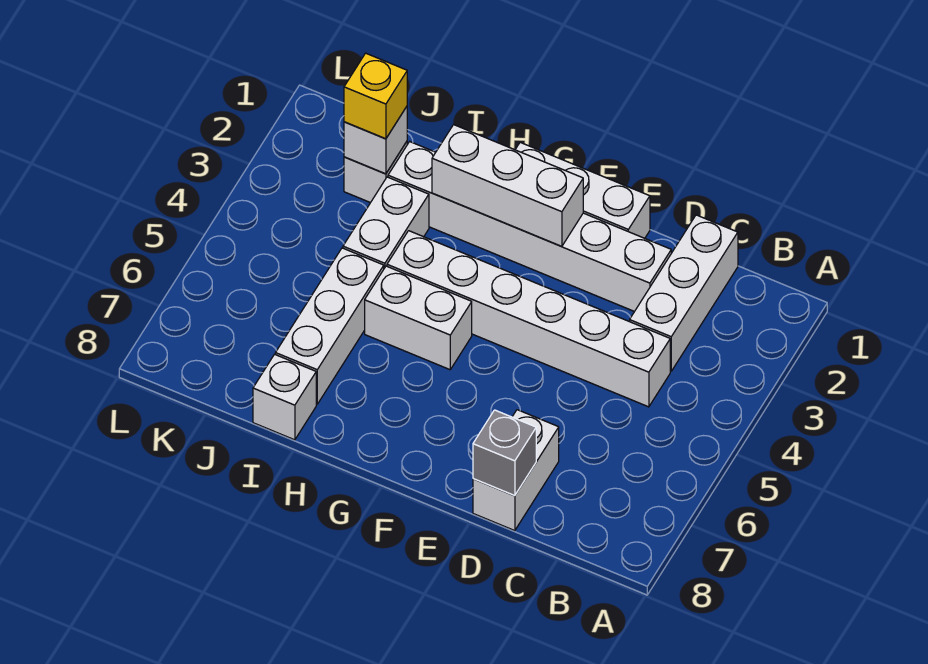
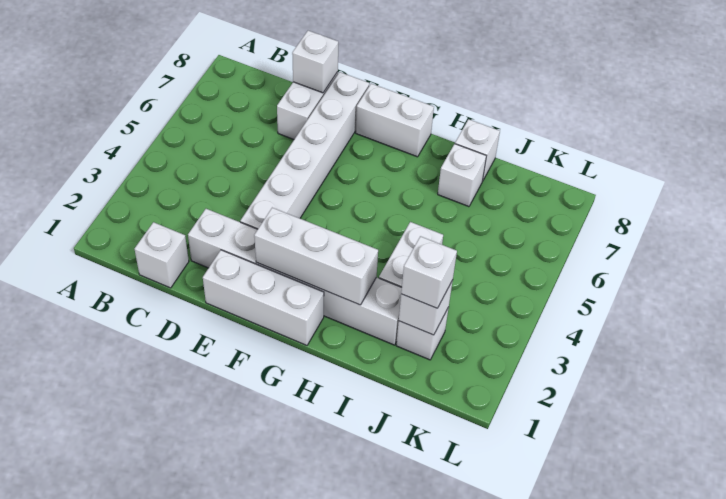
white brick C1:C3 level 1 -> white brick C1 level 1
white brick C4:H4 level 1 -> white brick E3:E8 level 1
grey brick D8 level 2 -> white brick D8 level 2
white brick G5:H5 level 1 -> white brick F8:G8 level 1
white brick I5:I7 level 1 -> white brick I7 level 1
yellow brick J2 level 3 -> white brick J2 level 3

